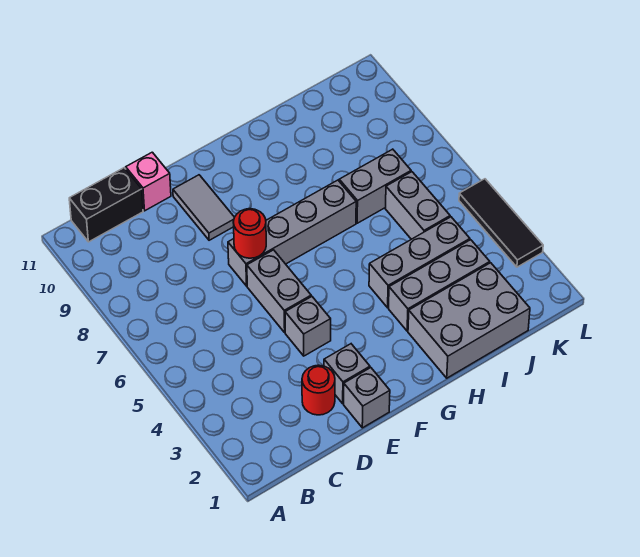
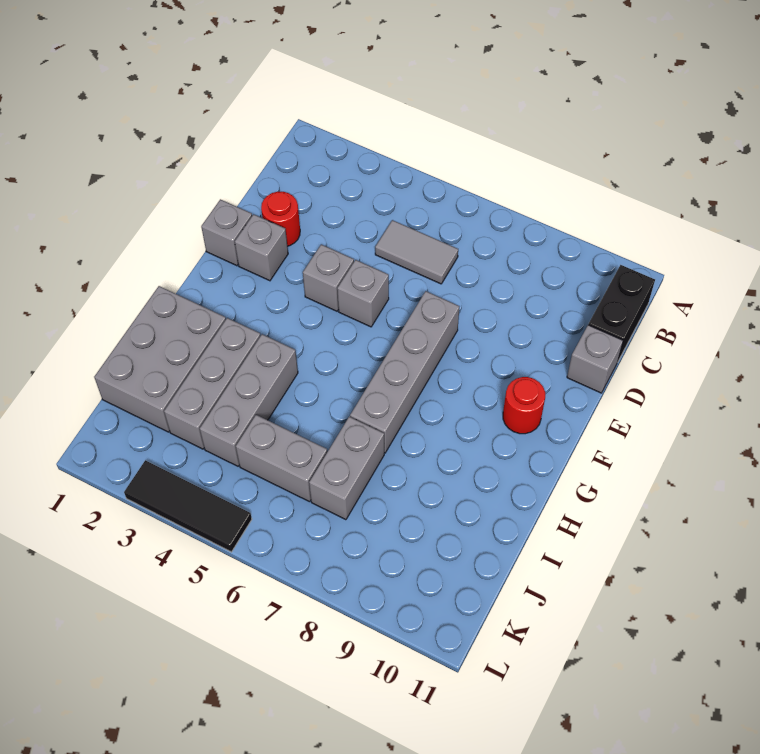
pink brick D11 level 1 -> grey brick D11 level 1
grey brick E5:E6 level 1 -> grey brick E5 level 1
red round brick E7 level 2 -> red round brick F10 level 1
grey tile E9:E10 level 1 -> grey tile C5:C6 level 1

